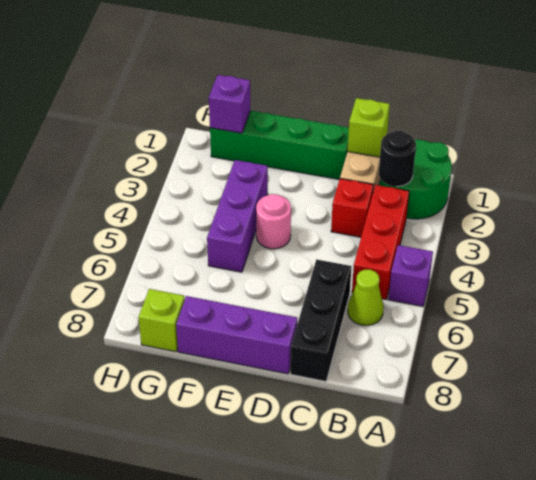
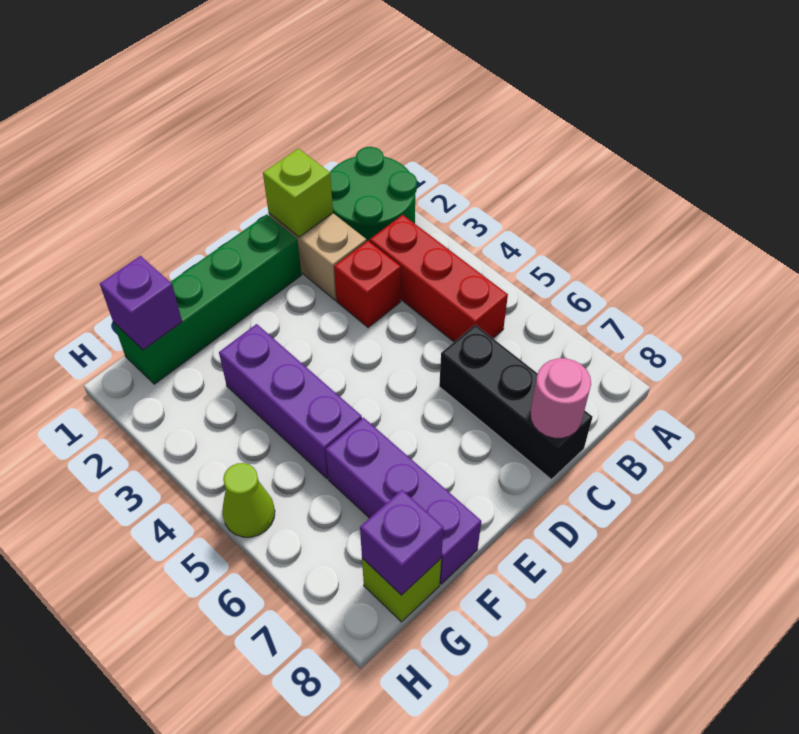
purple brick A5 level 1 -> purple brick G8 level 2
black round brick B2 level 2 -> none
lime cone B6 level 1 -> lime cone H5 level 1
purple brick D8:F8 level 1 -> purple brick F6:F8 level 1
pink round brick E4 level 1 -> pink round brick C8 level 2

